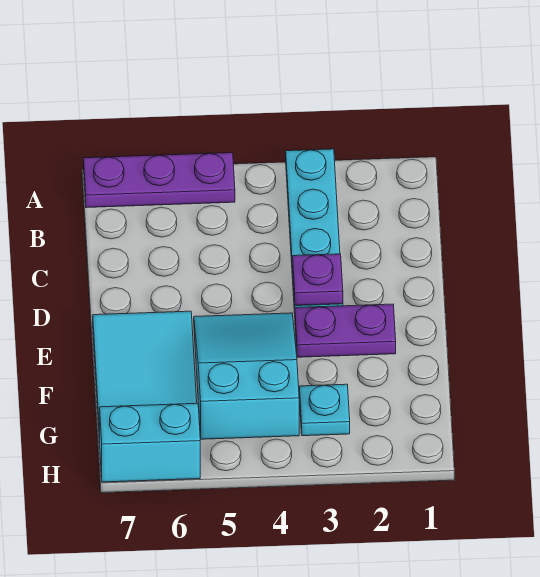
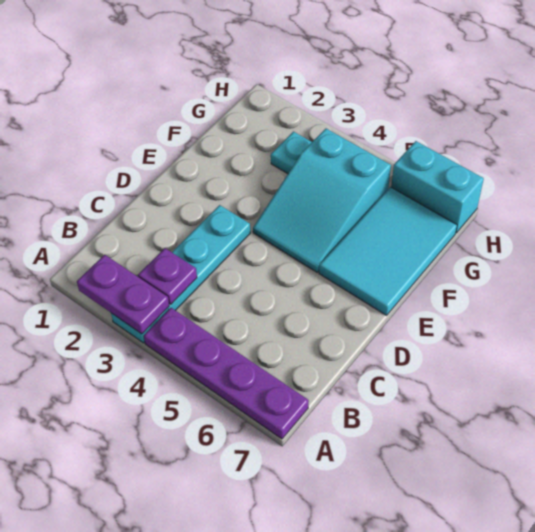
purple plate A5:A7 level 1 -> purple plate A4:A7 level 1
purple plate D3 level 2 -> purple plate B3 level 2
purple plate E2:E3 level 1 -> purple plate A2:A3 level 2

